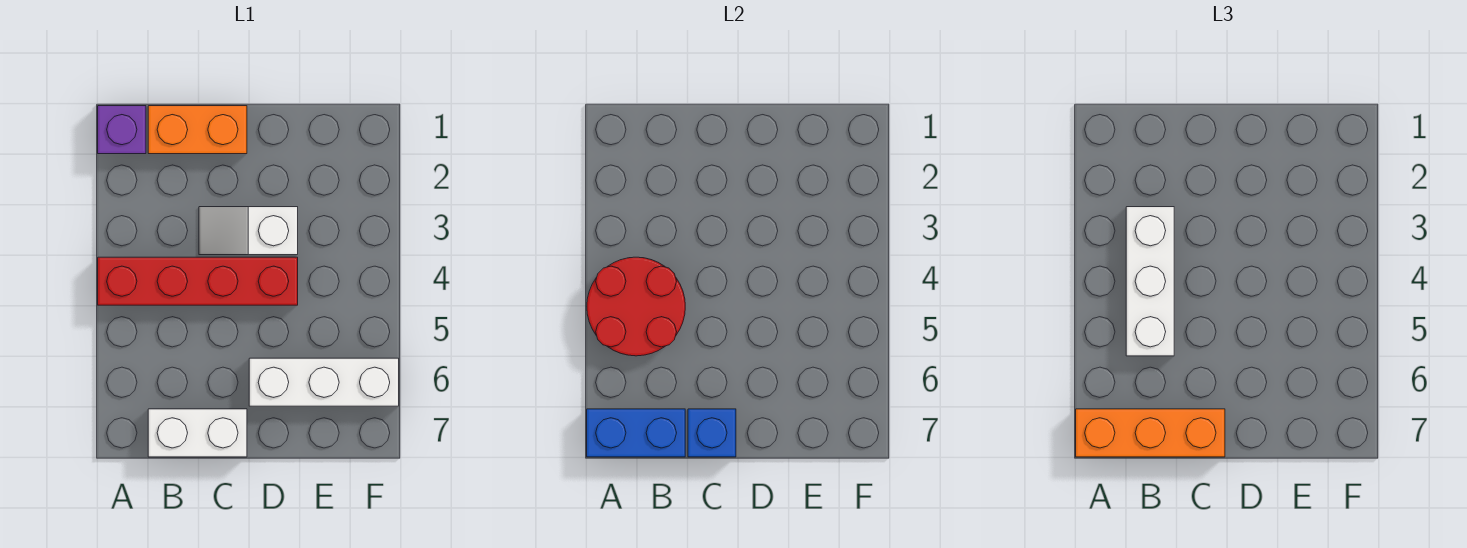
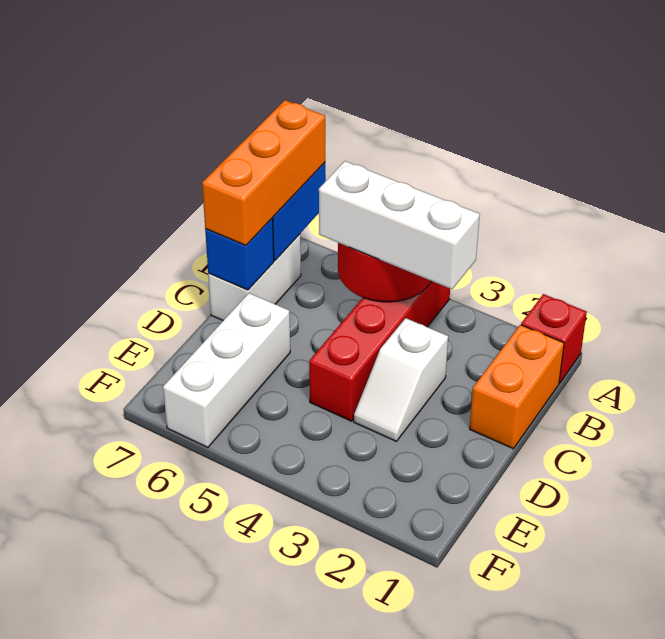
purple brick A1 level 1 -> red brick A1 level 1
white slope C3:D3 level 1 top D -> white slope C3:D3 level 1 top C

